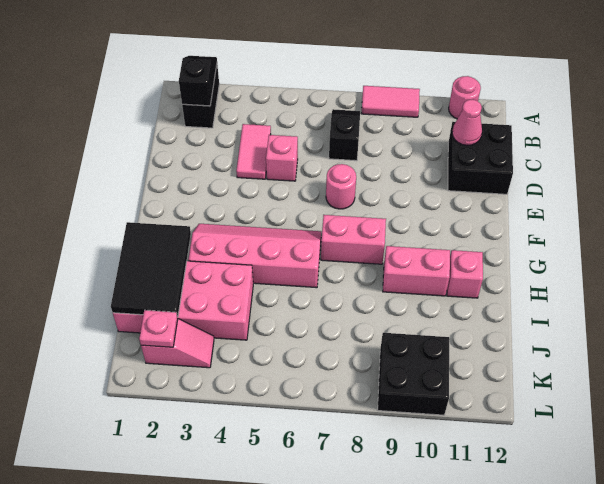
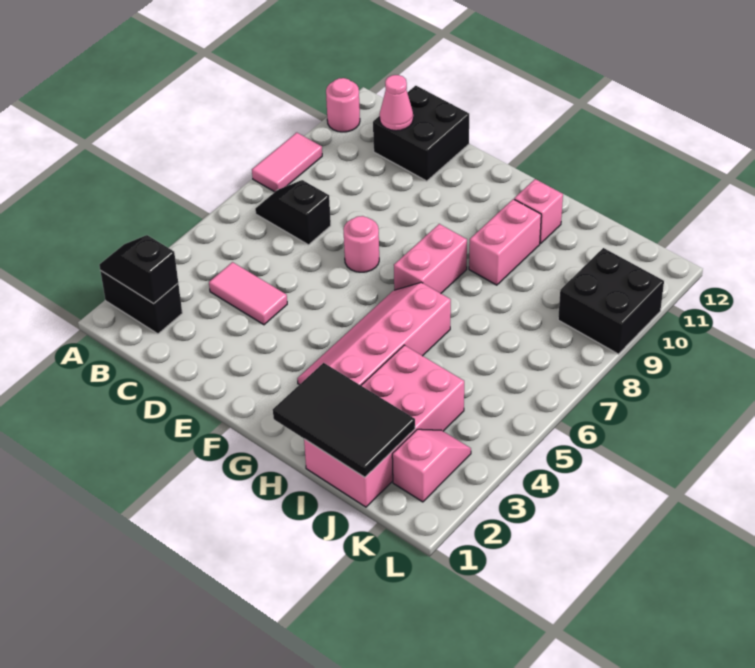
pink brick D5 level 1 -> none
pink plate K2 level 2 -> none

